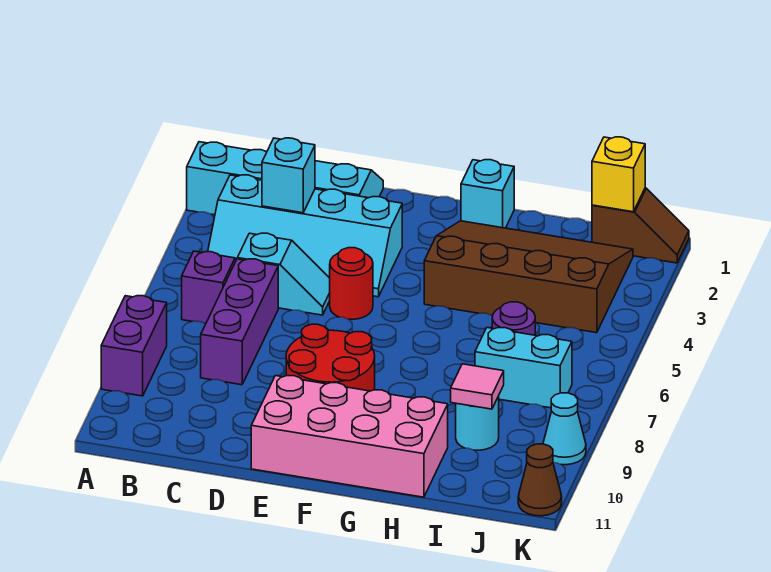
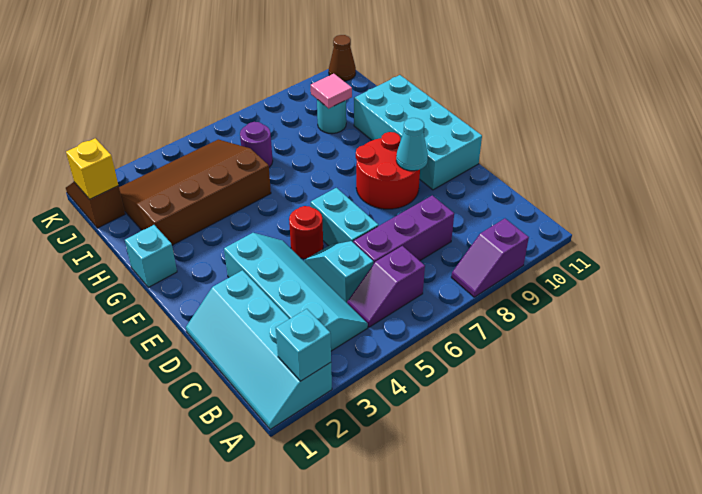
purple brick A8:A9 level 1 -> purple slope A8:A9 level 1 top 9
cyan brick C3 level 2 -> cyan brick A2 level 2
pink brick E10:H11 level 1 -> cyan brick E10:H11 level 1
brown slope G2:J4 level 1 top 4 -> brown slope H2:J5 level 1 top H
cyan brick I7:J7 level 1 -> cyan brick D6:E6 level 1
cyan cone K9 level 1 -> cyan cone E9 level 2

